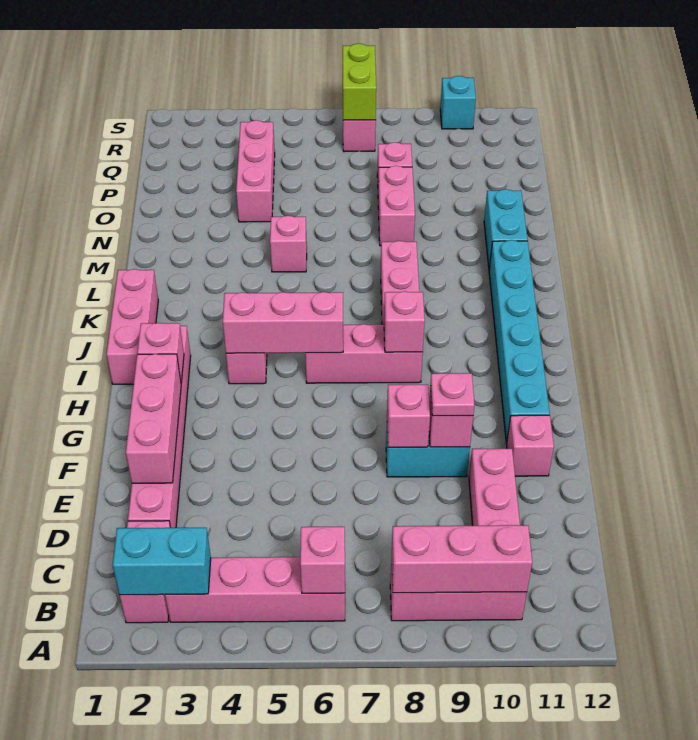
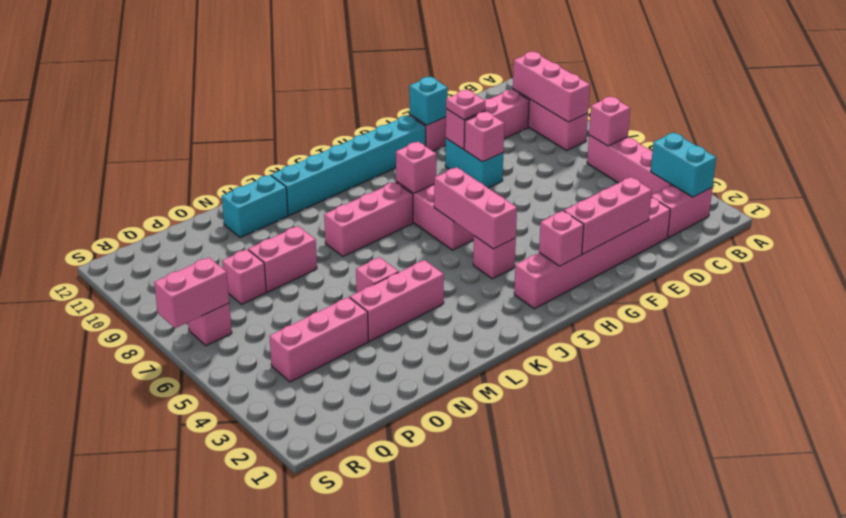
pink brick I1:K1 level 1 -> pink brick L4:N4 level 1
lime brick R7:S7 level 2 -> pink brick R7:S7 level 2
cyan brick S10 level 1 -> cyan brick F11 level 2

